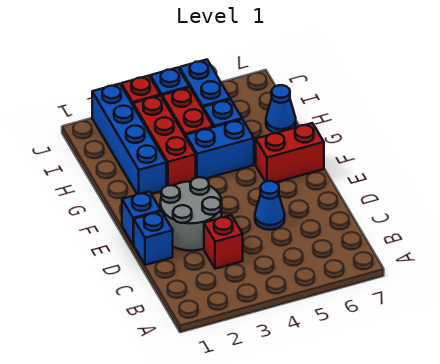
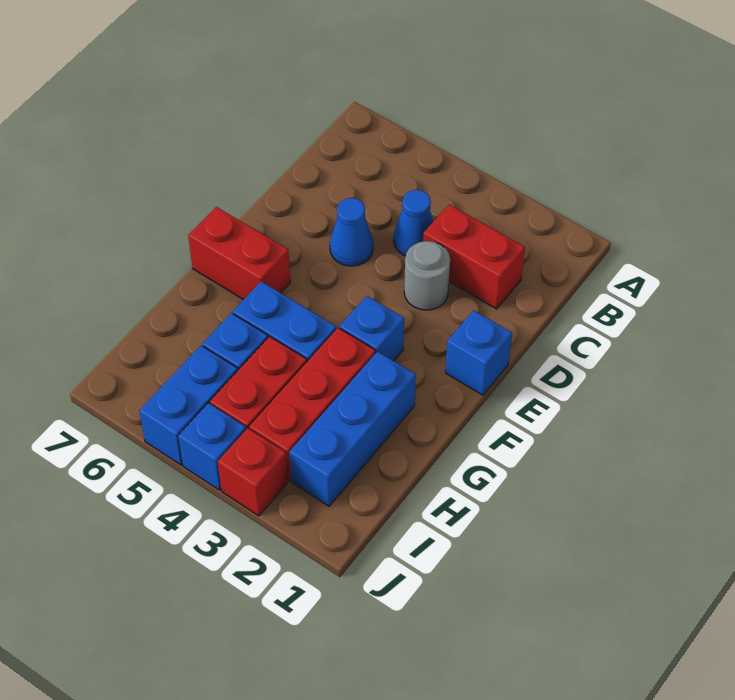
red brick C3 level 1 -> red brick C2:C3 level 1
blue brick D1 level 1 -> blue brick F3 level 1
grey round brick D2:E3 level 1 -> grey round brick D3 level 1
blue brick G2:J2 level 1 -> blue brick G2:I2 level 1
blue cone H7 level 1 -> blue cone C4 level 1

